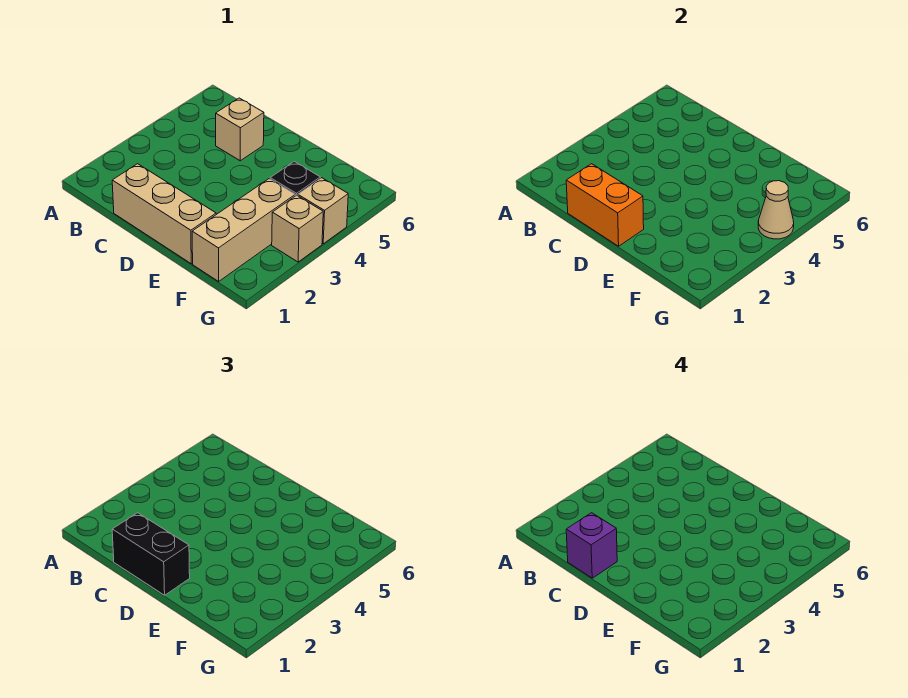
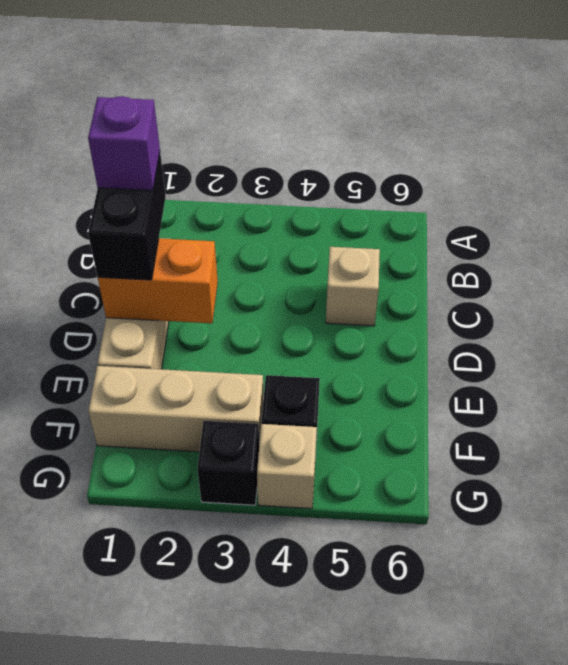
orange brick C1:D1 level 2 -> orange brick D1:D2 level 2
tan brick G3 level 1 -> black brick G3 level 1
tan cone G4 level 2 -> none

